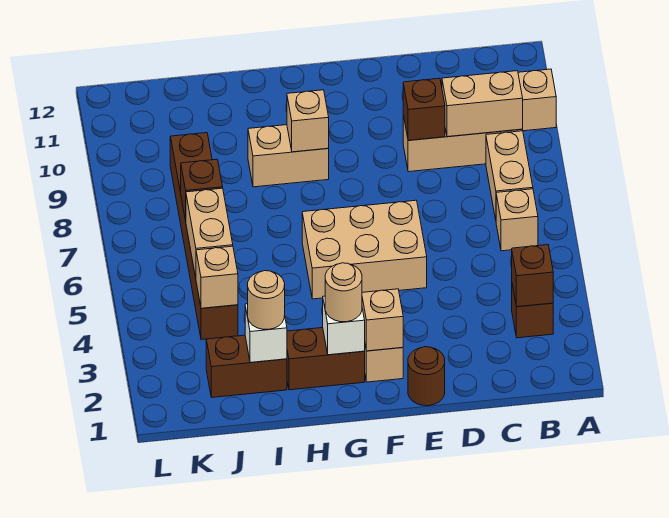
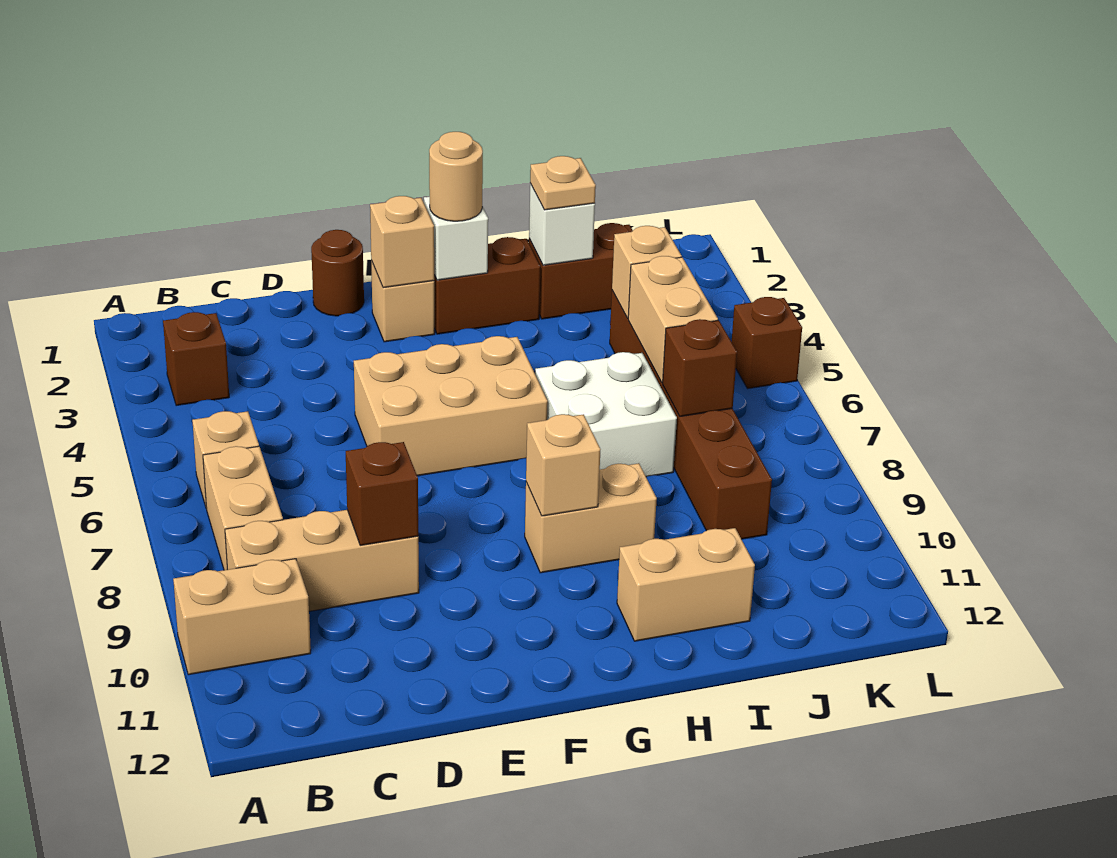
brown brick B3 level 2 -> brown brick L5 level 1
tan brick B9:C9 level 2 -> tan brick H11:I11 level 1
none -> white brick H6:I7 level 1
tan round brick I2 level 3 -> tan plate I2 level 3

